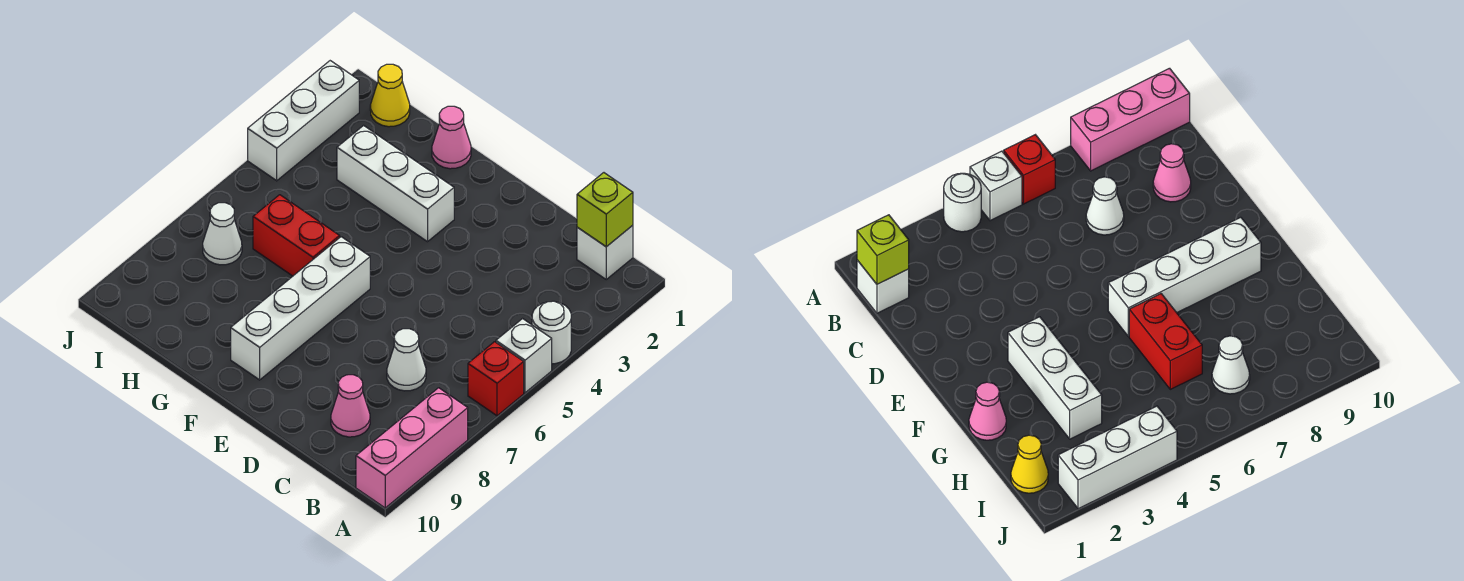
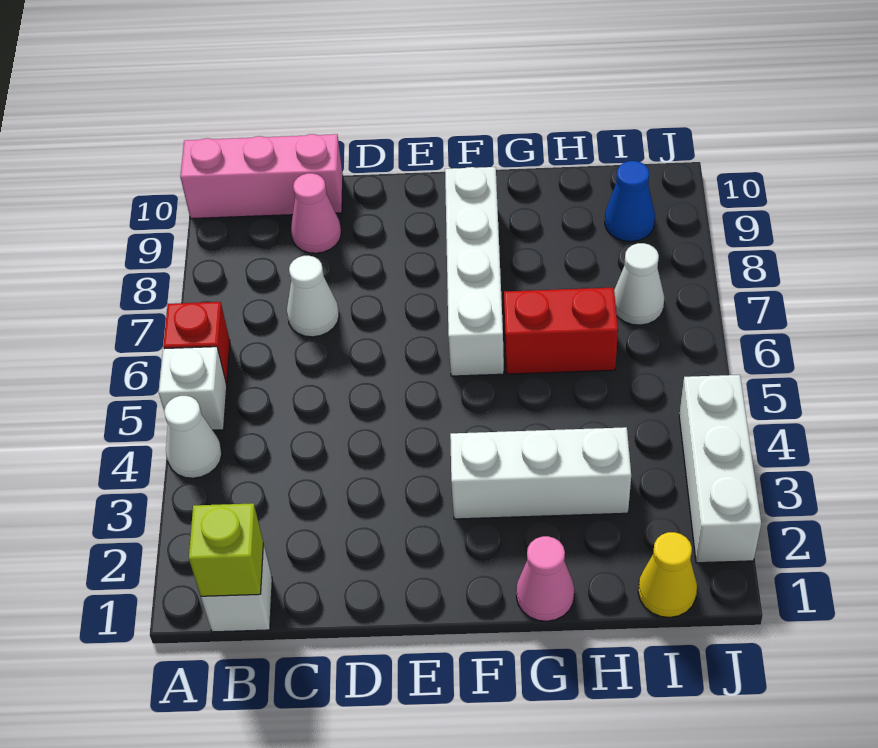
white round brick A4 level 1 -> white cone A4 level 1
pink brick A8:A10 level 1 -> pink brick A10:C10 level 1
none -> blue cone I9 level 1

